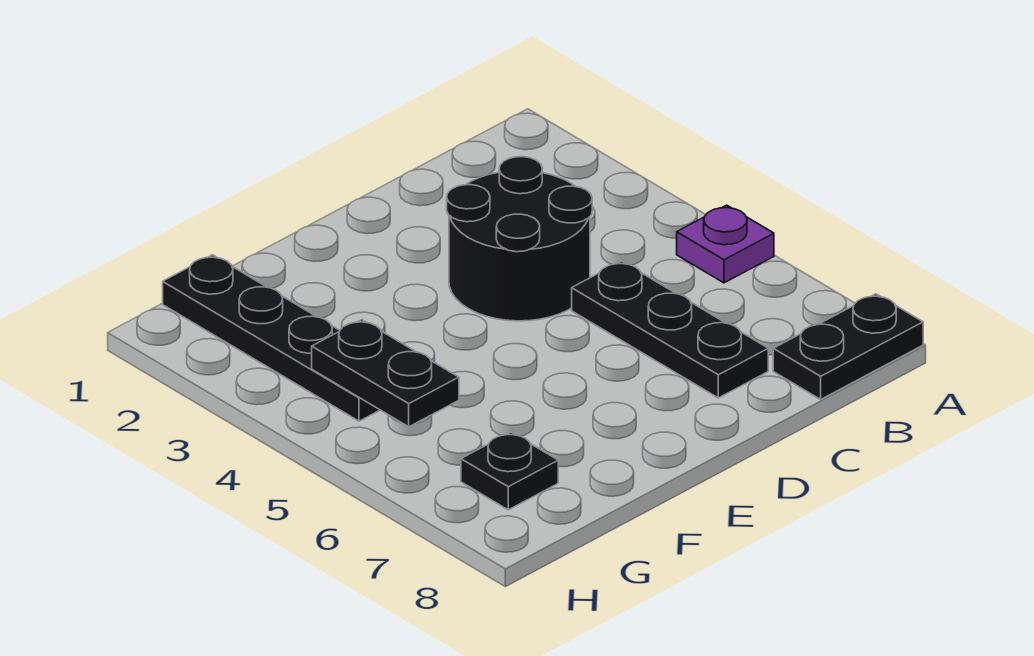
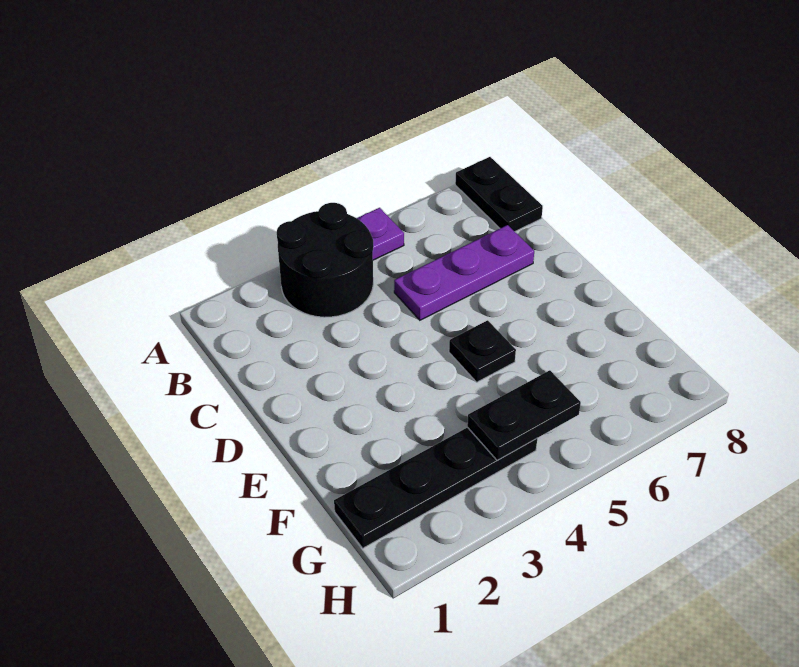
black round brick C3:D4 level 1 -> black round brick A3:B4 level 1
black plate C5:C7 level 1 -> purple plate C5:C7 level 1
black plate G7 level 1 -> black plate E5 level 1

